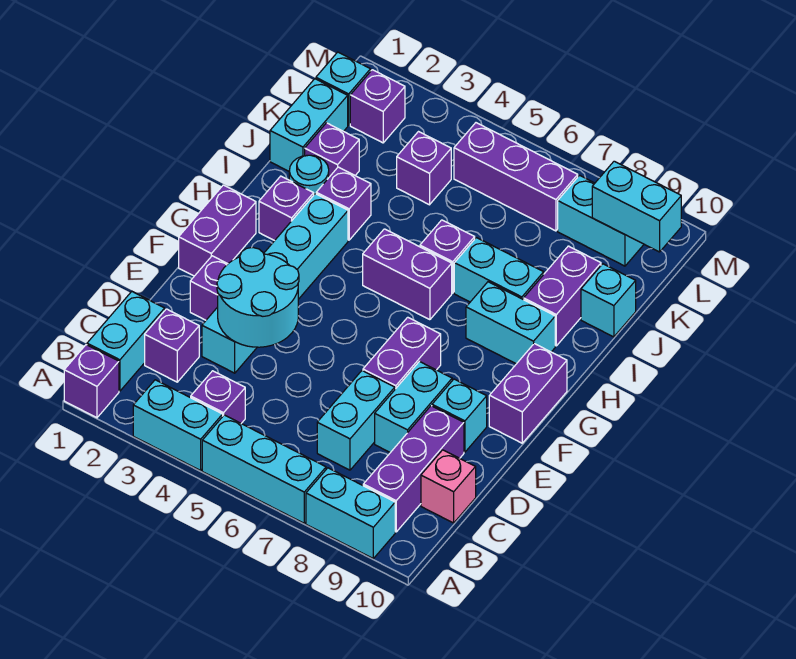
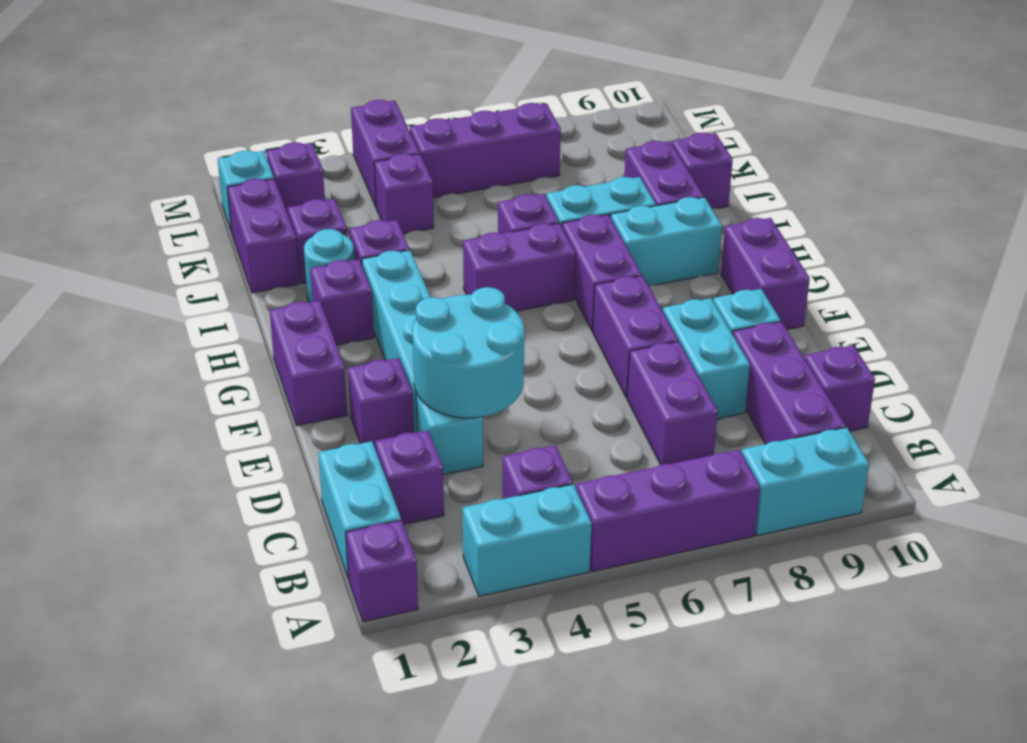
cyan brick A5:A7 level 1 -> purple brick A5:A7 level 1
cyan brick C7:D7 level 1 -> purple brick C7:D7 level 1
pink brick C10 level 1 -> purple brick C10 level 1
none -> purple brick G7:H7 level 1
cyan brick J1:K1 level 1 -> purple brick J1:K1 level 1
cyan brick J10 level 1 -> purple brick J10 level 1
none -> purple brick L4:M4 level 1
cyan brick L8:L9 level 1 -> none
cyan brick L9:L10 level 2 -> none

